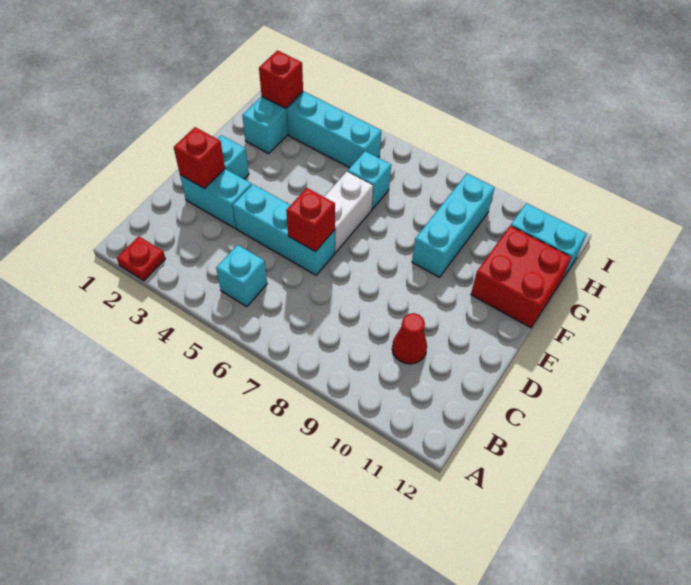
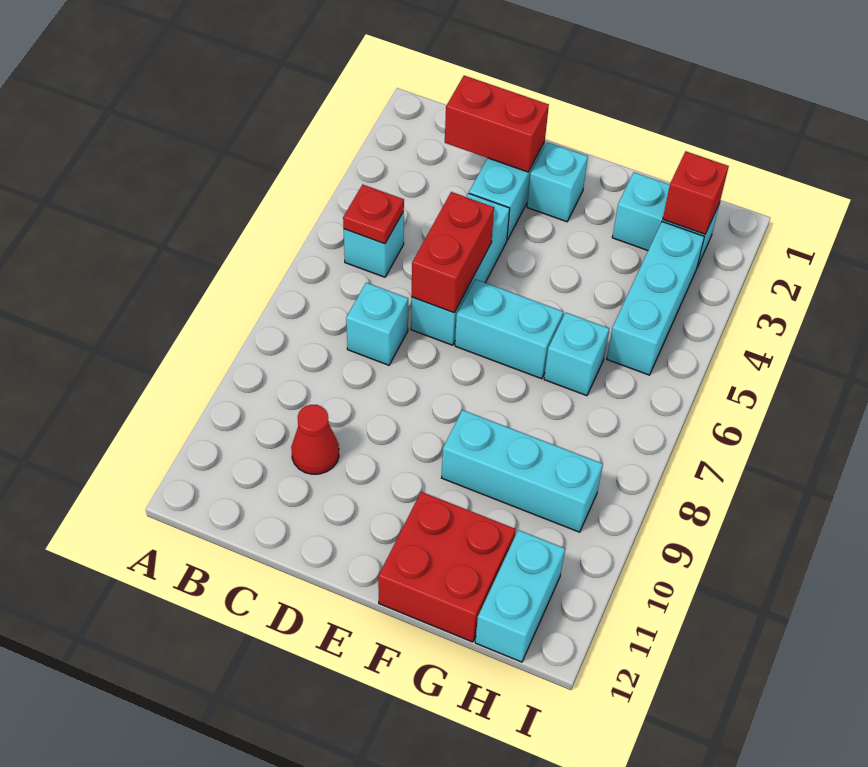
red plate A2 level 1 -> red plate B5 level 2
none -> cyan brick C7 level 1
red brick D2 level 2 -> red brick C2:D2 level 2
red brick D6 level 2 -> red brick D5:D6 level 2
white brick E6:F6 level 1 -> cyan brick E6:F6 level 1

